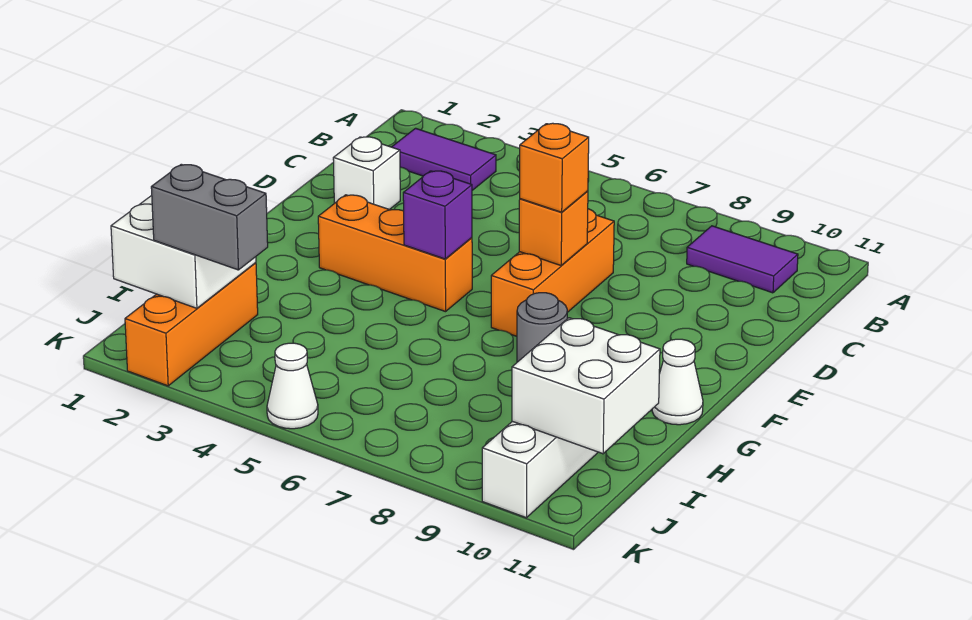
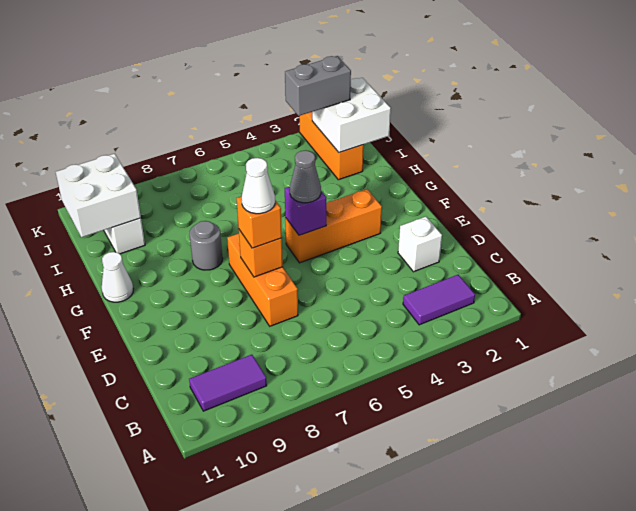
none -> grey cone F5 level 3
white cone K5 level 1 -> white cone E7 level 4

